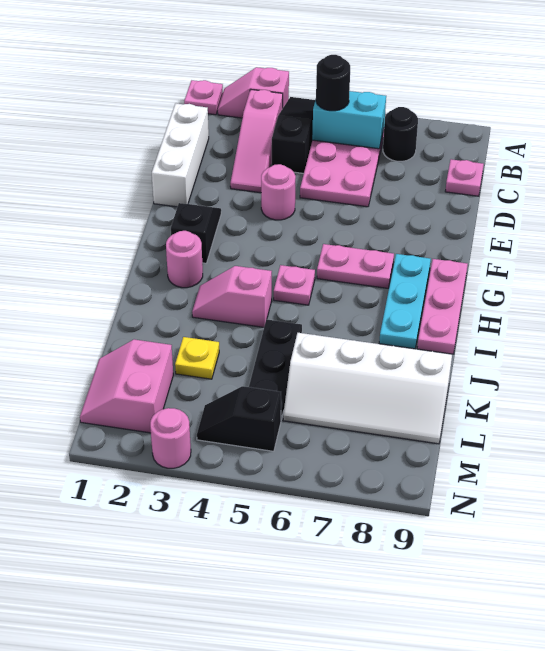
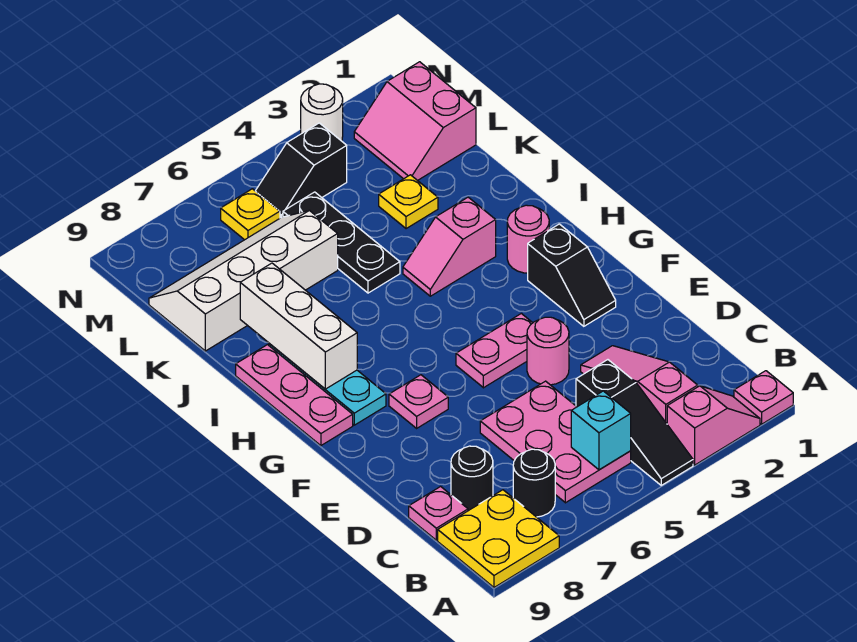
none -> yellow plate A8:B9 level 1
cyan brick B5:B6 level 2 -> cyan brick B5 level 2
black round brick B5 level 3 -> black round brick C8 level 1
white brick C1:E1 level 1 -> white brick H8:J8 level 2
pink plate G6:G7 level 1 -> pink plate F4:F5 level 1
pink plate H5 level 1 -> pink plate F7 level 1
pink slope I3:I4 level 1 top 4 -> pink slope I3:I4 level 1 top 3
pink slope L1:M2 level 1 top 2 -> pink slope L1:M2 level 1 top 1
black slope M4:M5 level 1 top 5 -> black slope M4:M5 level 1 top 4
none -> yellow plate M6 level 1
pink round brick N3 level 1 -> white round brick N3 level 1

